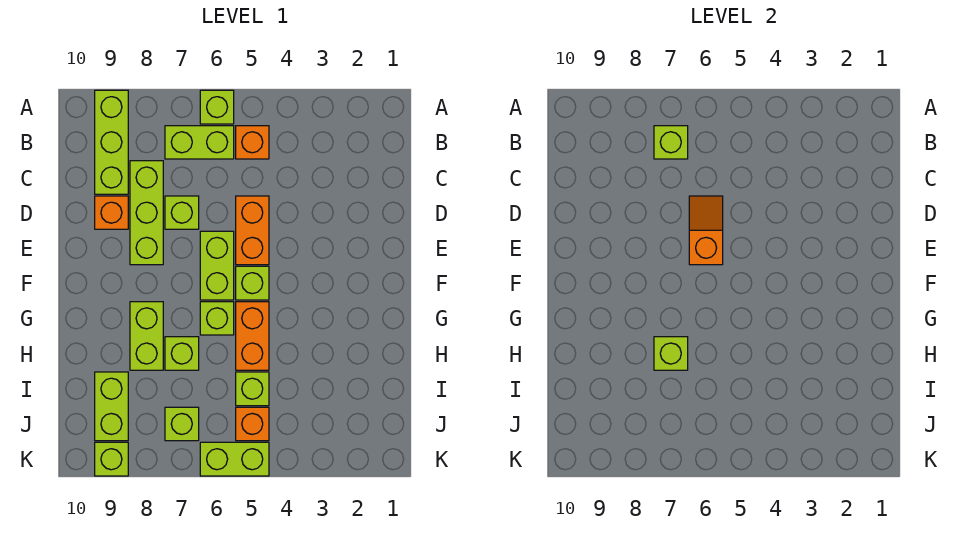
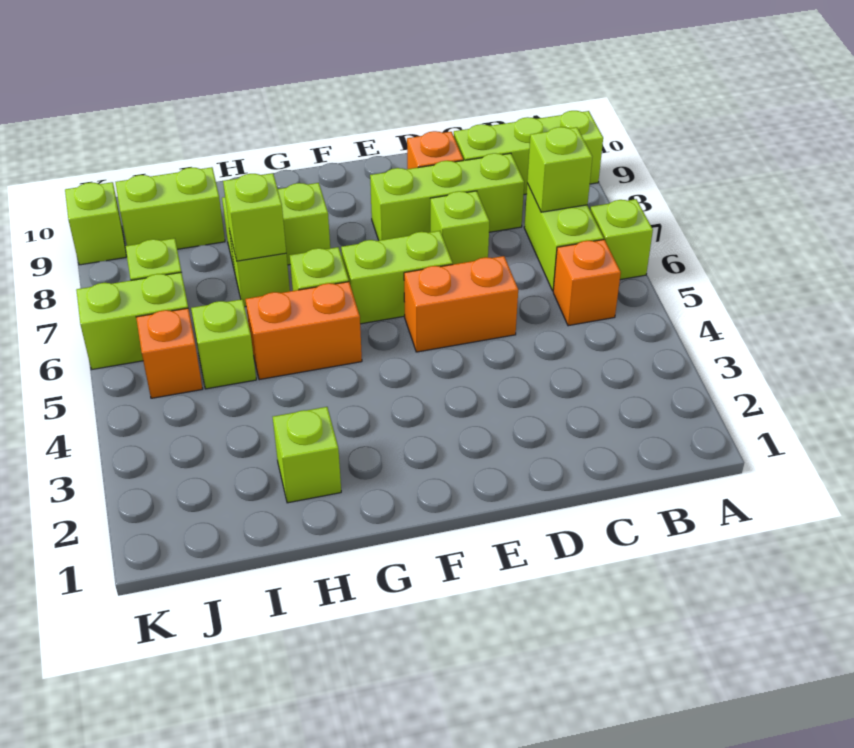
orange slope D6:E6 level 2 top E -> none
lime brick F5 level 1 -> lime brick H2 level 1
lime brick K5:K6 level 1 -> lime brick J6:K6 level 1

